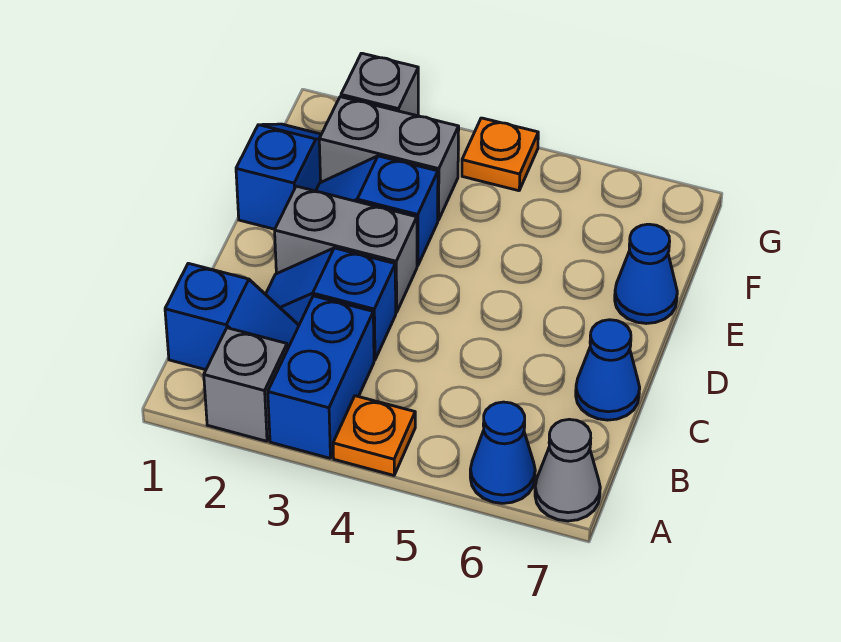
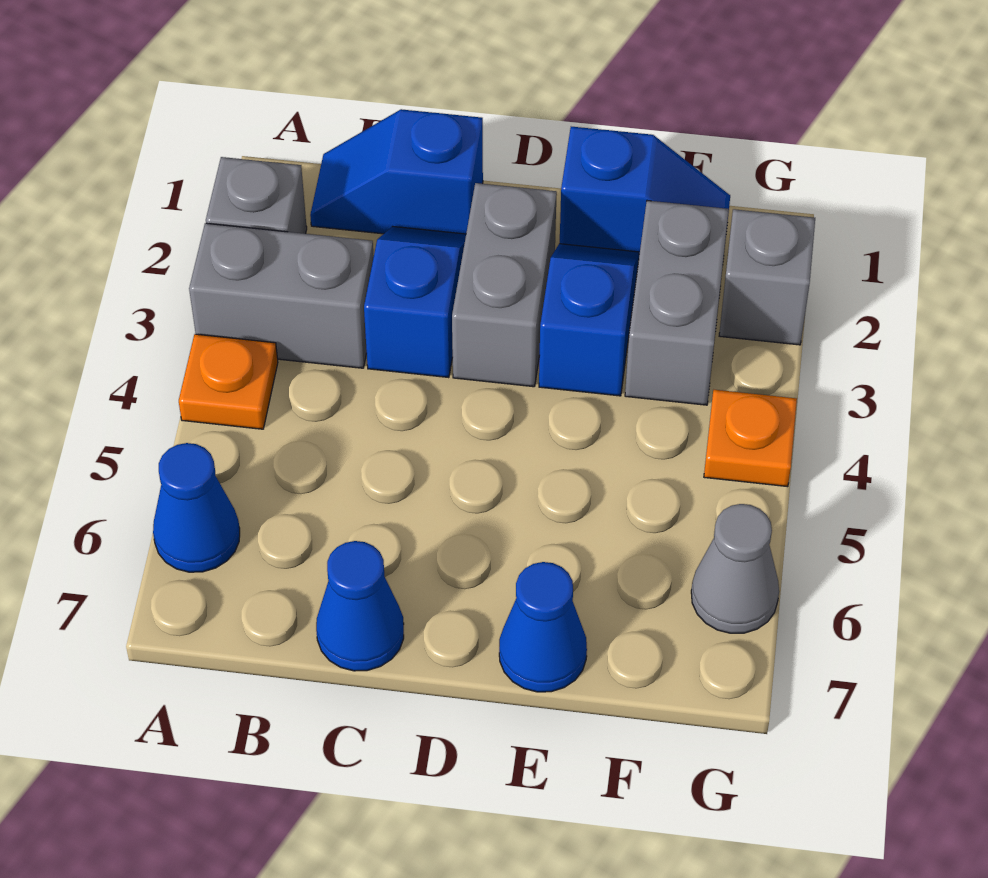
blue brick A3:B3 level 1 -> grey brick A3:B3 level 1
grey cone A7 level 1 -> grey cone G6 level 1
blue slope B1:B2 level 1 top 1 -> blue slope B1:C1 level 1 top C

